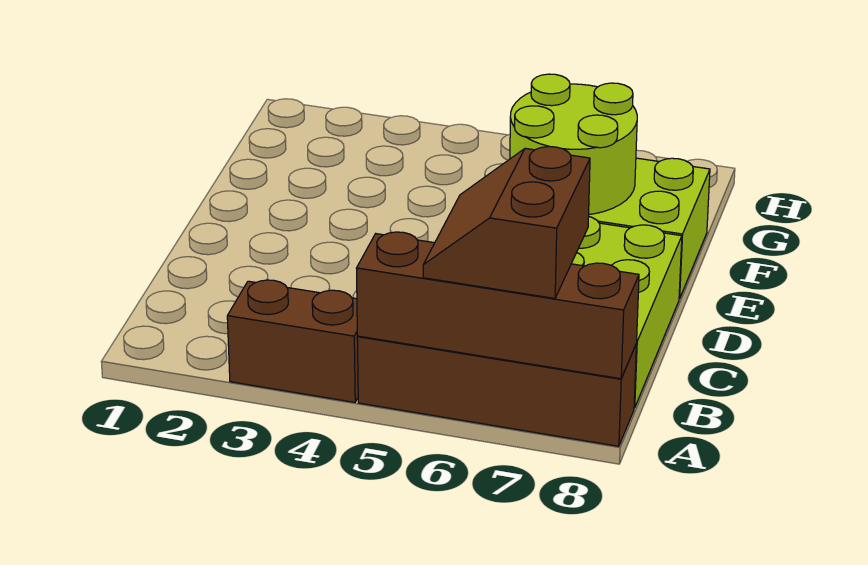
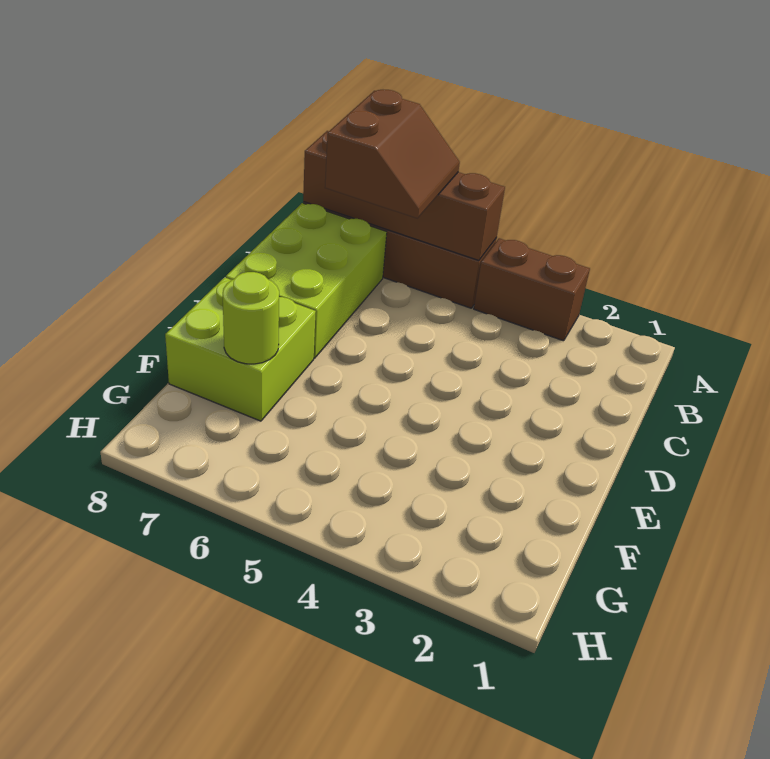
lime round brick E6:F7 level 2 -> lime round brick F7 level 2

